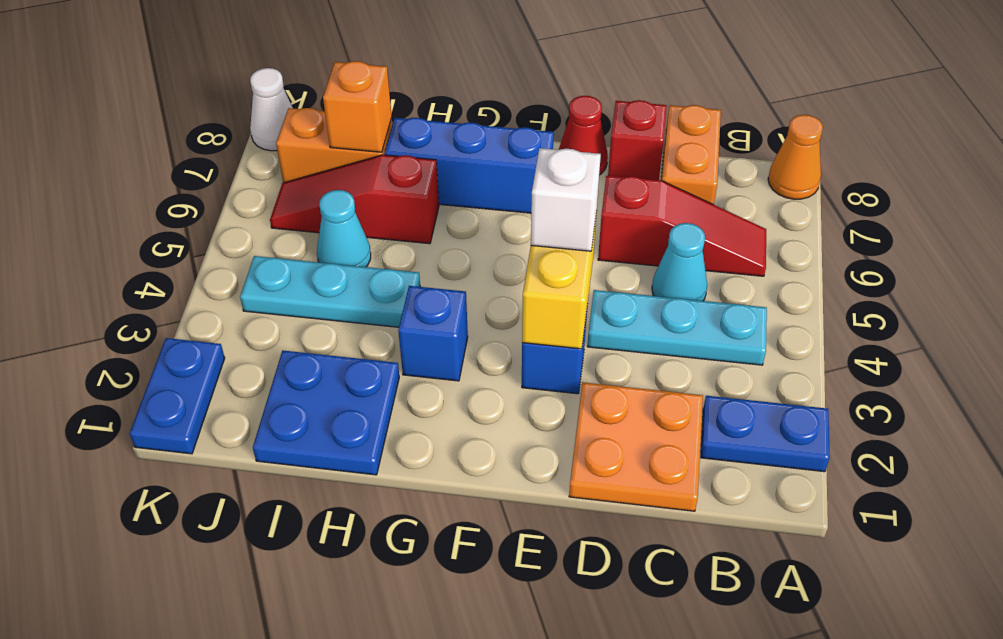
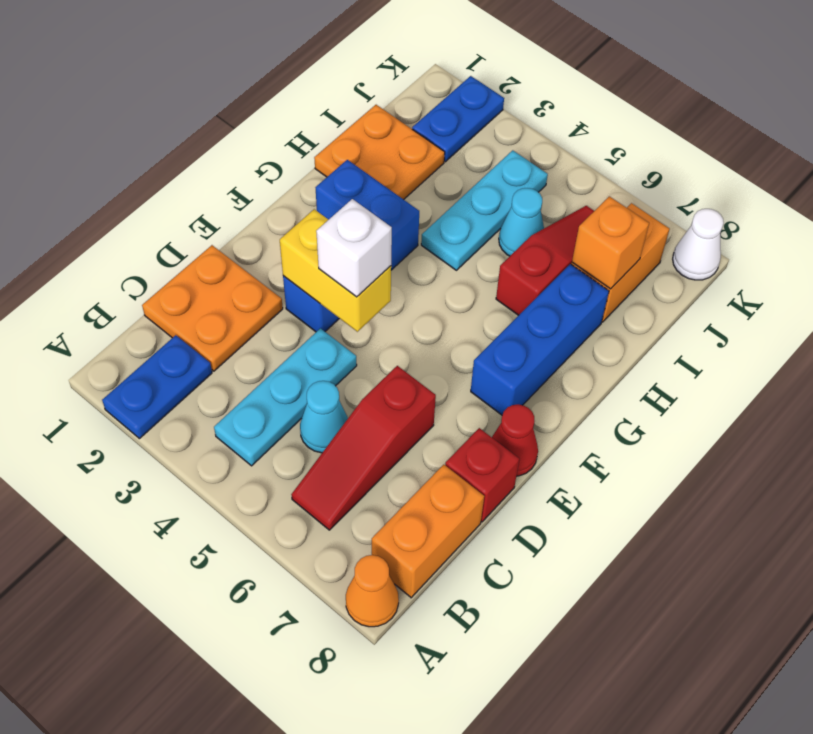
orange brick C7:C8 level 1 -> orange brick B8:C8 level 1
blue brick G3 level 1 -> blue brick G2:G3 level 1
blue plate H1:I2 level 1 -> orange plate H1:I2 level 1
blue plate K1:K2 level 1 -> blue plate J2:K2 level 1

